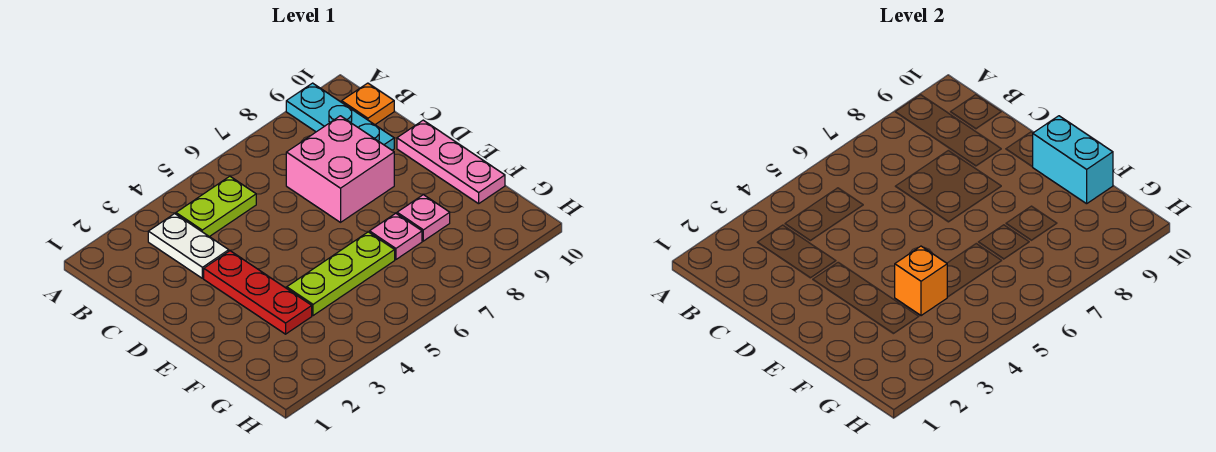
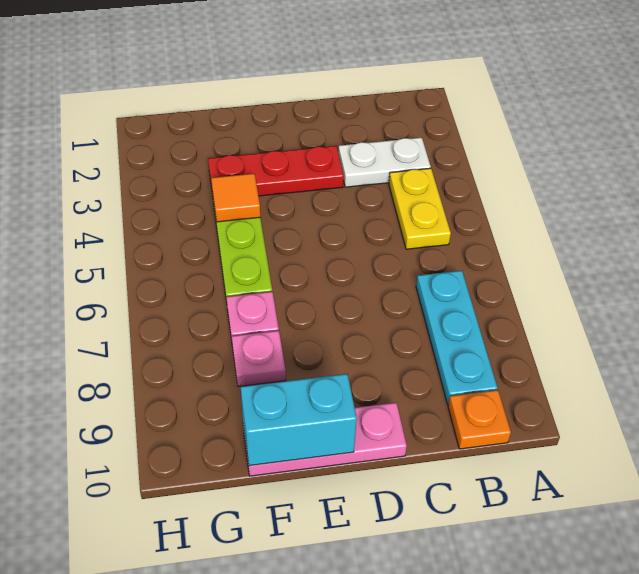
cyan plate A9:C9 level 1 -> cyan plate B7:B9 level 1
lime plate B4:B5 level 1 -> yellow plate B4:B5 level 1
pink brick C7:D8 level 1 -> none
orange brick F4 level 2 -> orange tile F4 level 2

